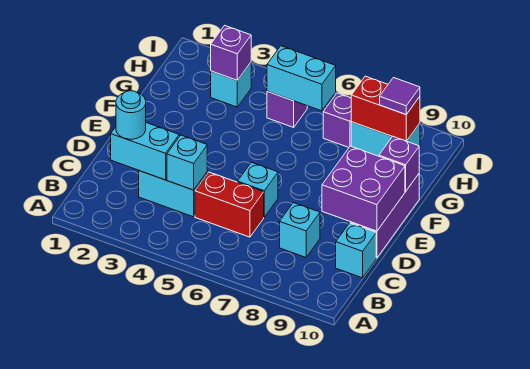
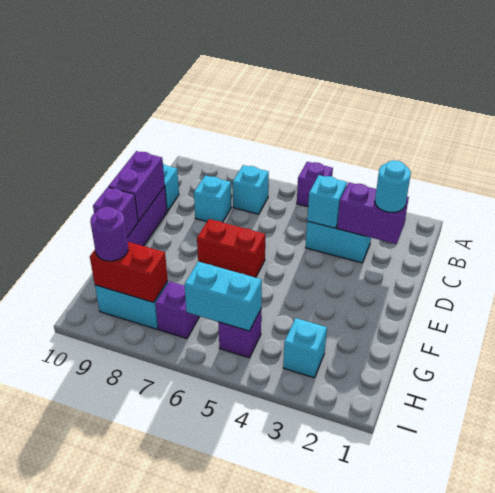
cyan brick C2:C3 level 2 -> purple brick C2:C3 level 2
red brick C5:C6 level 1 -> red brick E6:E7 level 1
cyan brick D6 level 1 -> cyan brick B7 level 1
purple brick D9:E10 level 2 -> purple brick D10:E10 level 2
purple brick H3 level 2 -> purple brick A5 level 1
purple tile H9 level 3 -> purple round brick H9 level 3

